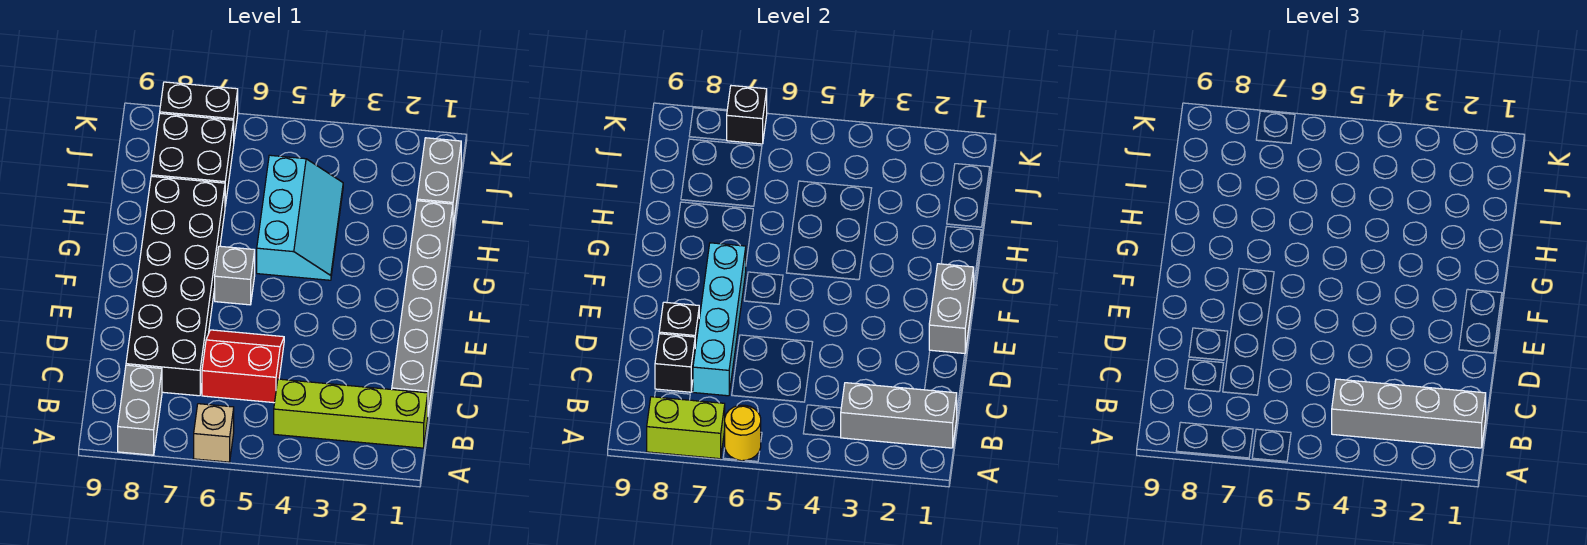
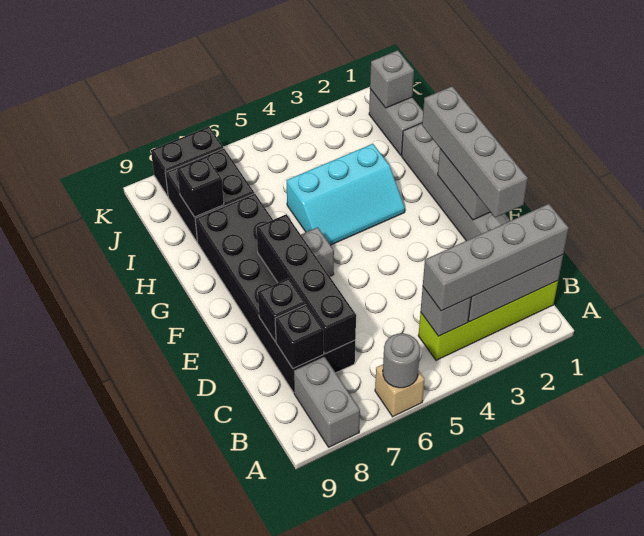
yellow round brick A6 level 2 -> grey round brick A6 level 2
lime brick A7:A8 level 2 -> none
none -> grey brick B4 level 2
red slope C5:D6 level 1 top C -> none
cyan brick C7:F7 level 2 -> black brick C7:F7 level 2
none -> grey brick D1:G1 level 3
cyan slope G4:I5 level 1 top 5 -> cyan slope G3:H5 level 1 top H
none -> grey brick J1 level 2
black brick K7 level 2 -> black brick I8 level 2

